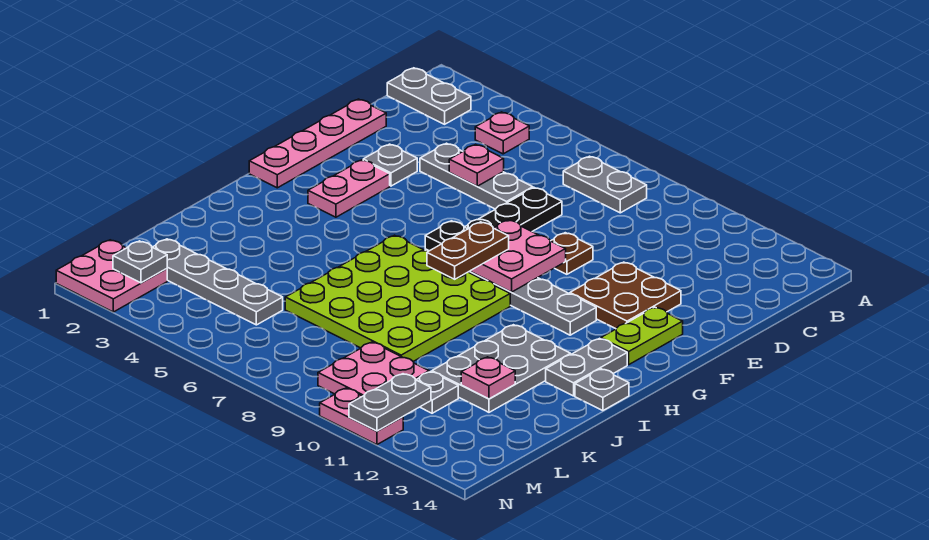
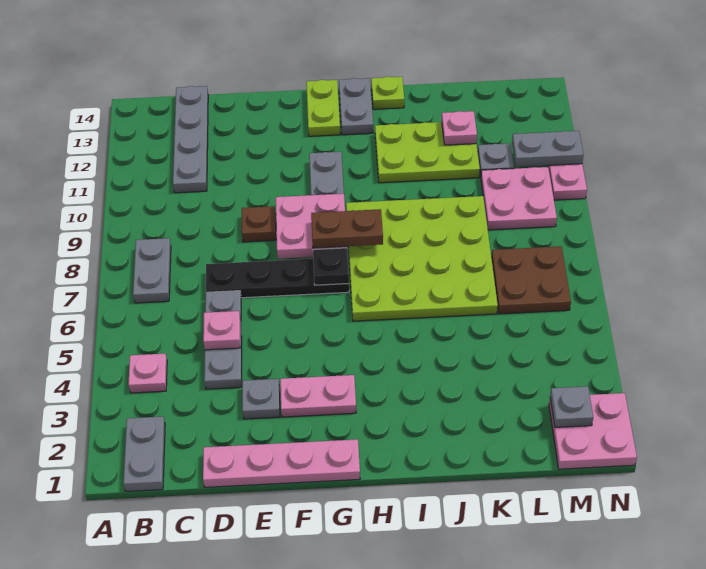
brown plate E11:F12 level 1 -> brown plate L6:M7 level 1
lime plate F13:G13 level 1 -> lime plate G13:G14 level 1
grey plate H13:I13 level 1 -> grey plate H13:H14 level 1
grey plate I11:K12 level 1 -> lime plate I11:K12 level 1
grey plate I14 level 1 -> lime plate I14 level 1
grey plate L2:L5 level 1 -> grey plate C11:C14 level 1

